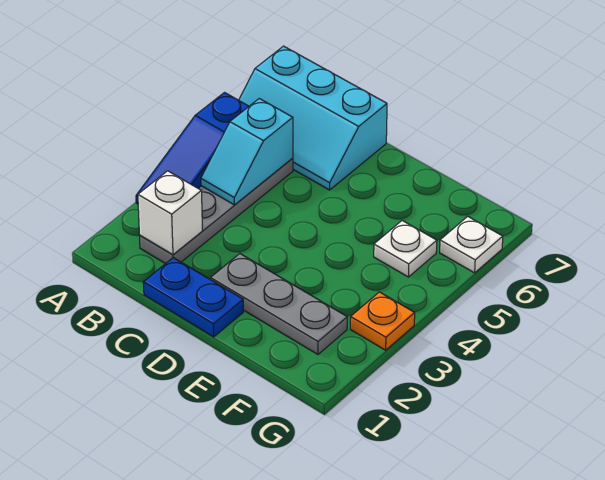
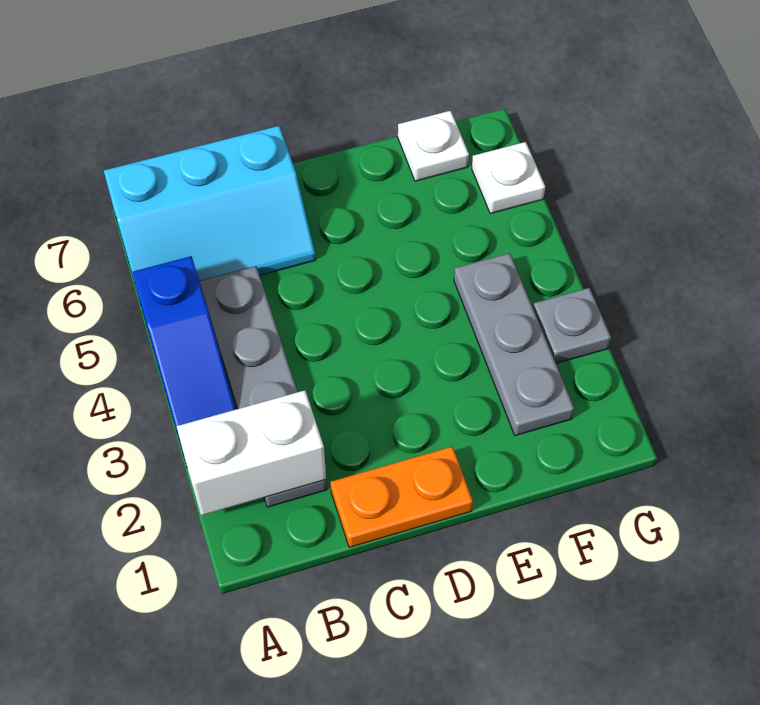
white brick B2 level 2 -> white brick A2:B2 level 2
cyan slope B4:B5 level 2 top 5 -> none
blue plate C1:D1 level 1 -> orange plate C1:D1 level 1
grey plate D2:F2 level 1 -> grey plate F2:F4 level 1
white plate F5 level 1 -> white plate F7 level 1
orange plate G3 level 1 -> grey plate G3 level 1

